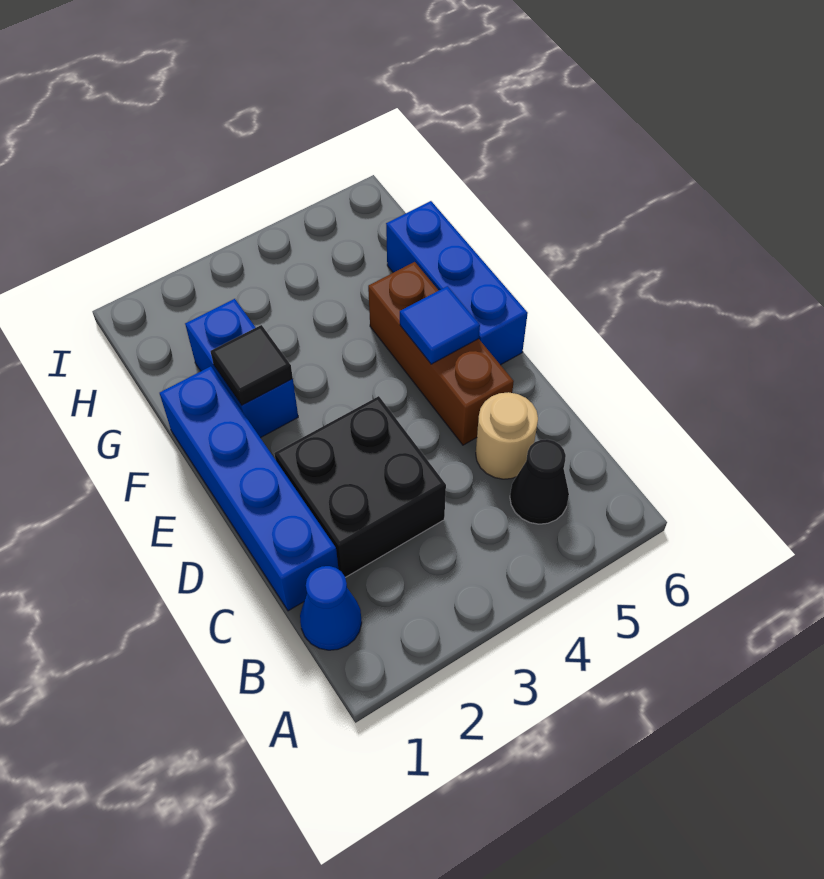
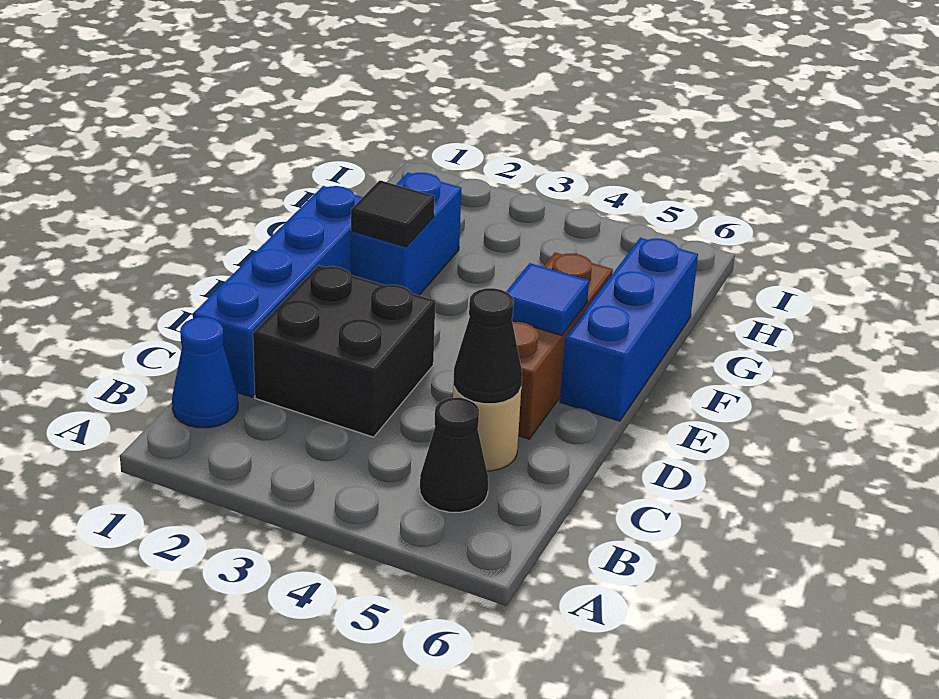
none -> black cone C5 level 2

